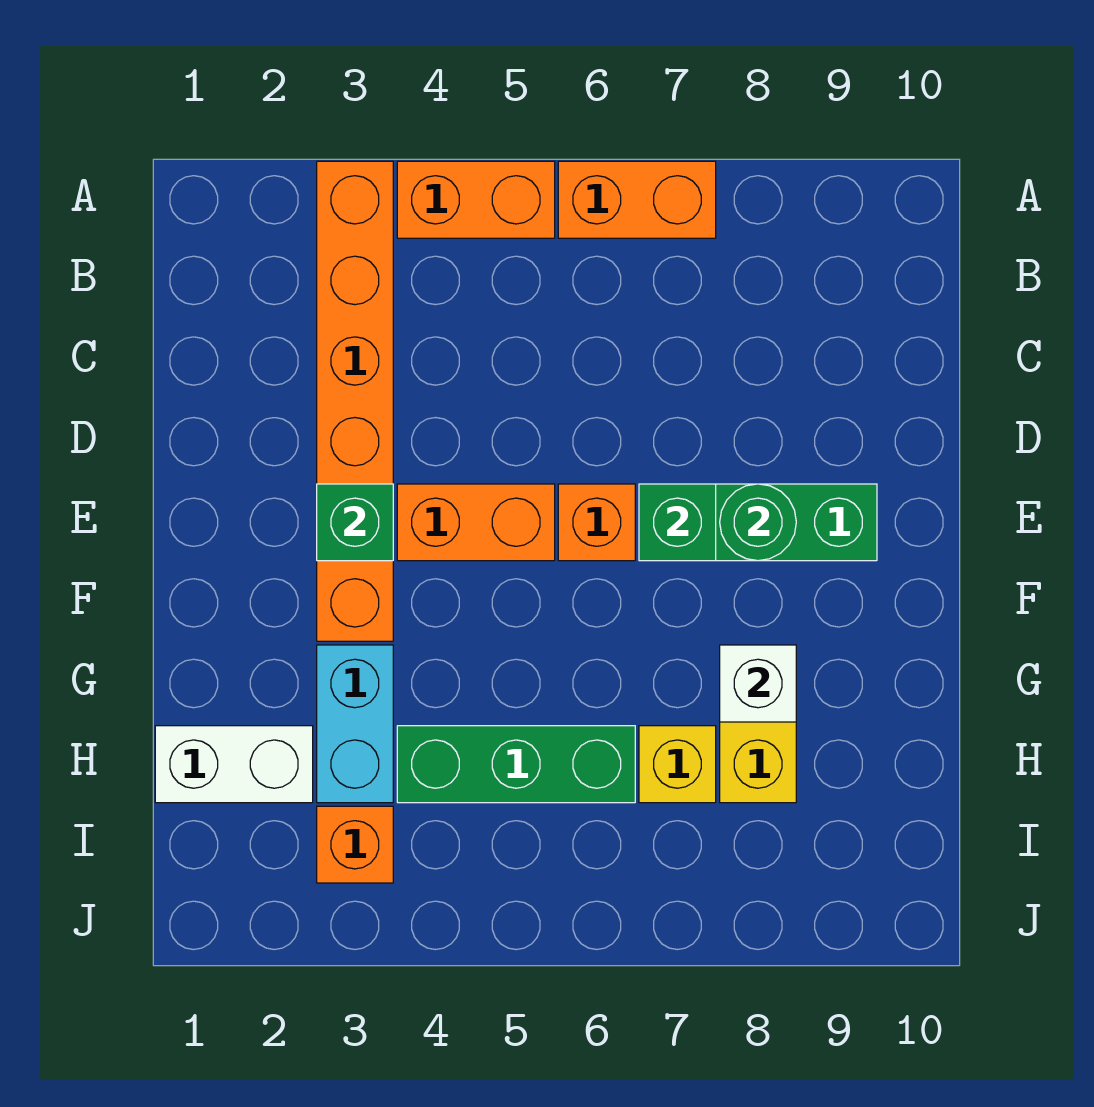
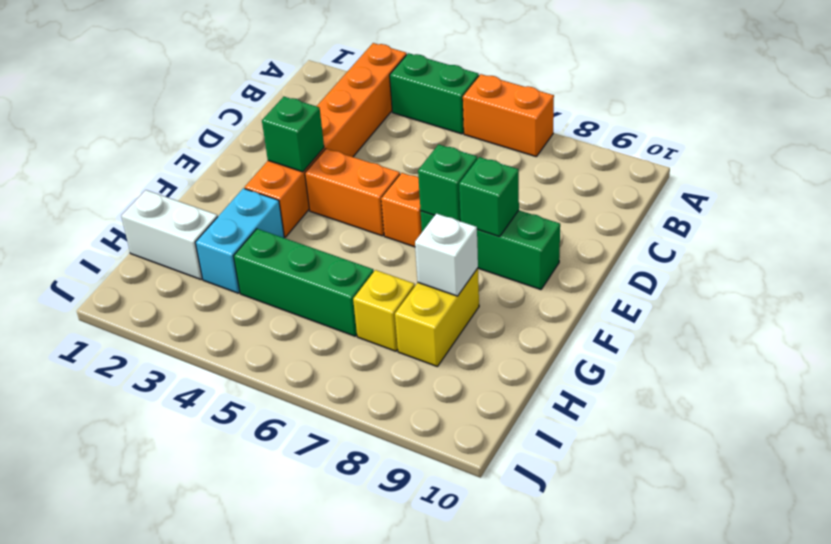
orange brick A4:A5 level 1 -> green brick A4:A5 level 1
green round brick E8 level 2 -> green brick E8 level 2
orange brick I3 level 1 -> none

